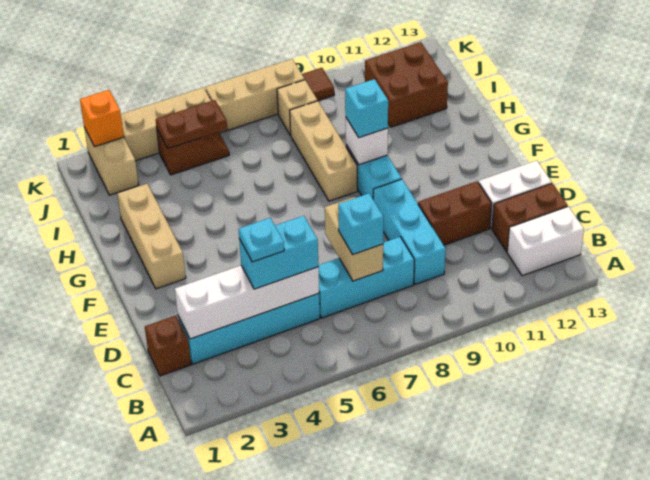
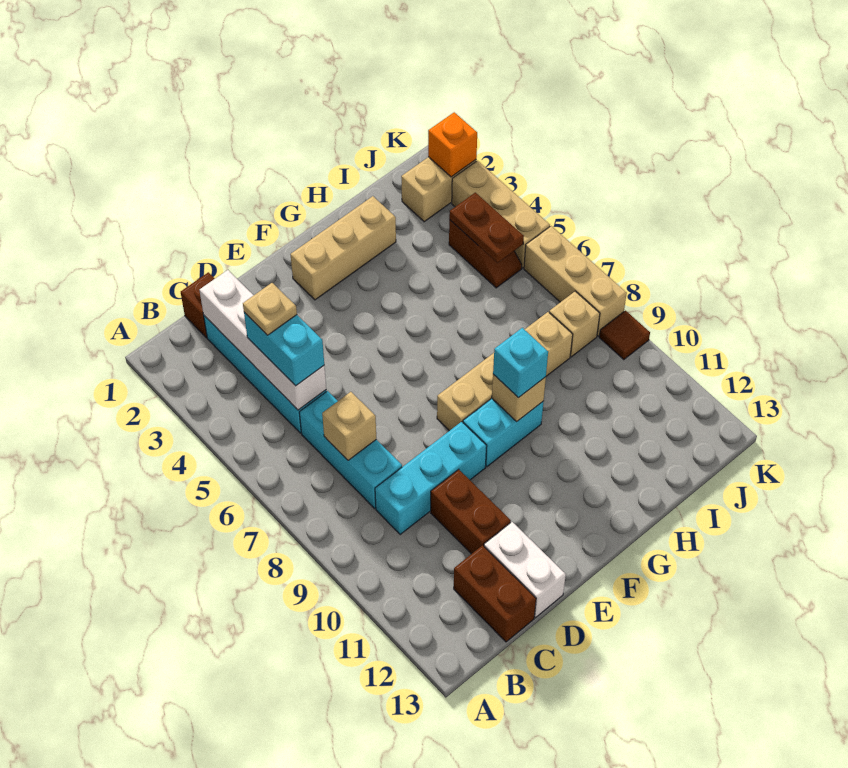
white brick B12:B13 level 1 -> none
cyan plate C4 level 4 -> tan plate C4 level 4
tan brick C7:D7 level 2 -> tan brick C7 level 2
cyan brick C7 level 3 -> none
tan brick G8:I8 level 1 -> tan brick F8:I8 level 1
white brick G9 level 2 -> tan brick G9 level 2
brown brick I11:J12 level 1 -> none

